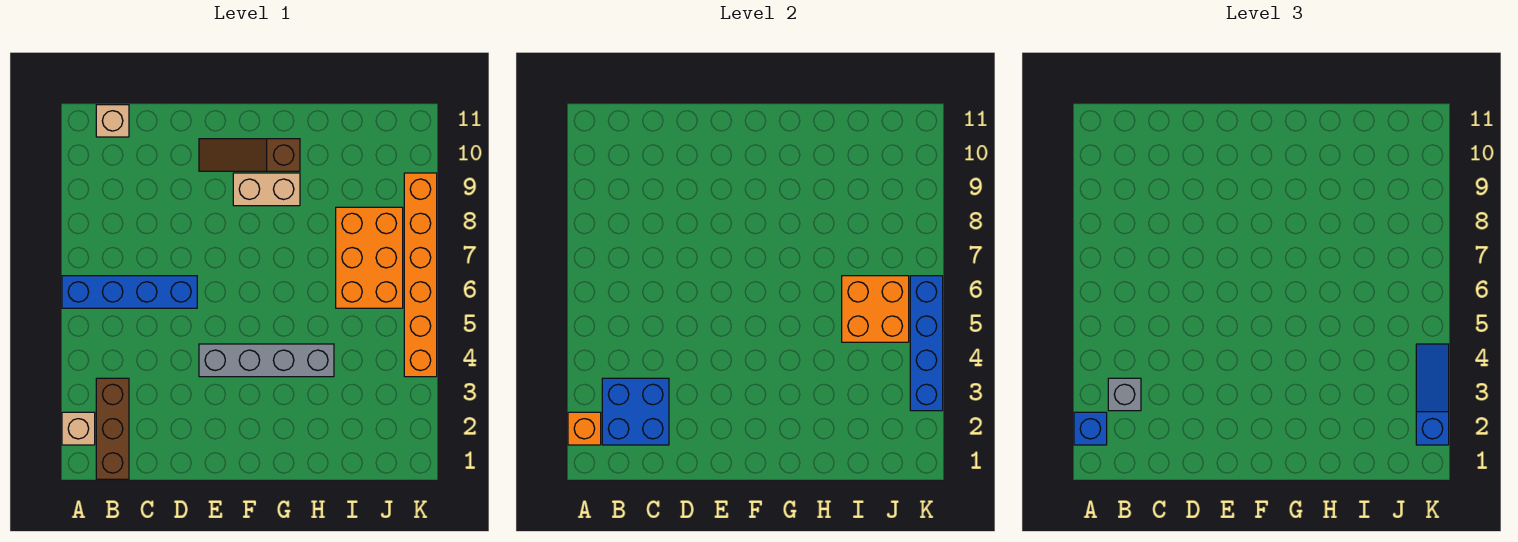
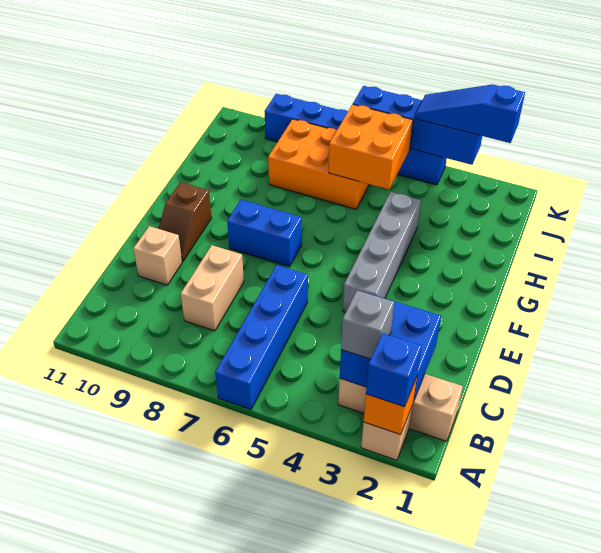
brown brick B1:B3 level 1 -> tan brick B1:B3 level 1
tan brick B11 level 1 -> tan brick D10 level 1
brown slope E10:G10 level 1 top G -> brown slope E10:F10 level 1 top F
none -> blue brick F7:F8 level 1
tan brick F9:G9 level 1 -> tan brick C8:D8 level 1
orange brick K4:K9 level 1 -> blue brick K4:K9 level 1

